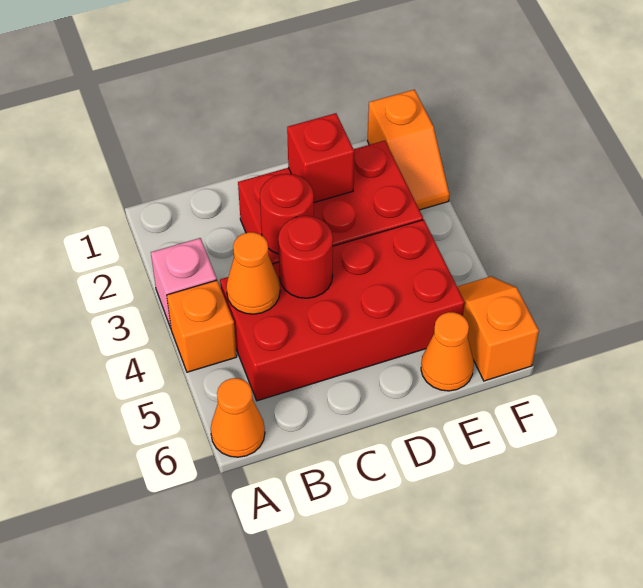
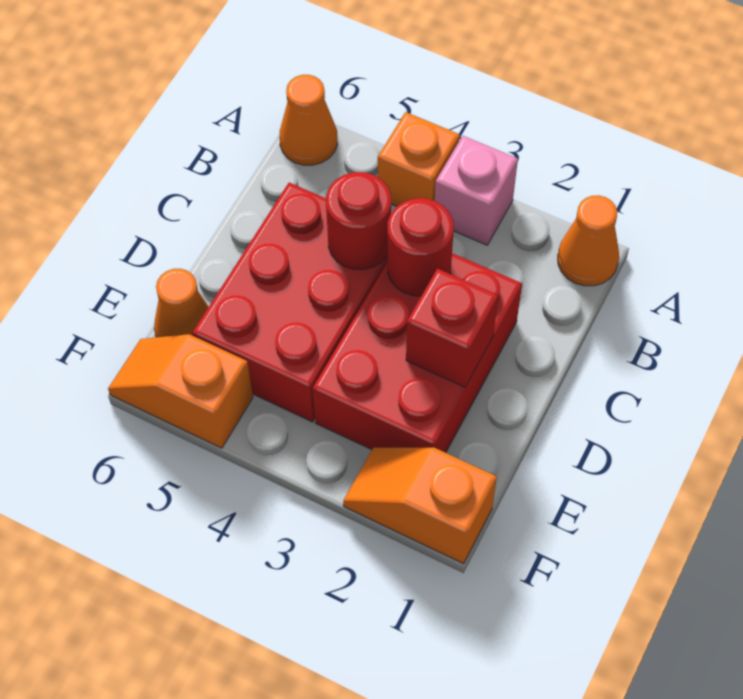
red brick B4:E5 level 1 -> red brick C4:E5 level 1
orange cone B4 level 2 -> orange cone A1 level 1
orange slope F5:F6 level 1 top 6 -> orange slope F5:F6 level 1 top 5

